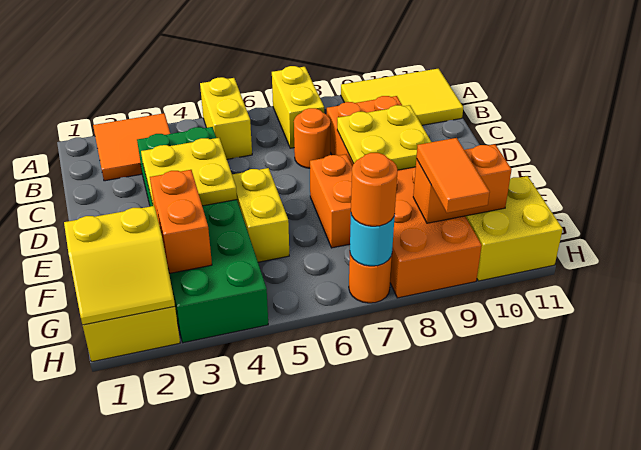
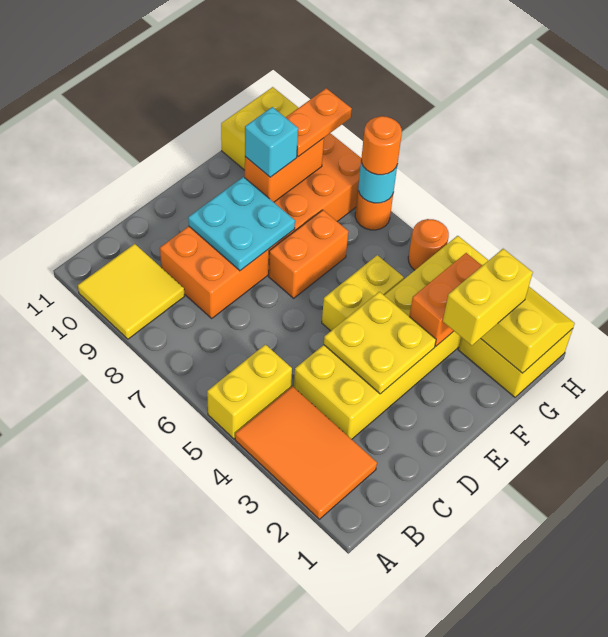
orange tile A2:B3 level 1 -> orange tile A2:B4 level 1
yellow brick A7:B7 level 1 -> yellow brick F2:G2 level 3
yellow tile A9:B11 level 1 -> yellow tile A9:B10 level 1
green brick C3:H4 level 1 -> yellow brick C3:H4 level 1
orange round brick C7 level 1 -> orange round brick H5 level 1
yellow plate D8:E9 level 2 -> cyan plate D8:E9 level 2
none -> cyan brick F9 level 3
orange brick G9:G10 level 2 -> orange brick F9:G9 level 2
orange tile G9:H9 level 3 -> orange plate G9:H9 level 3

